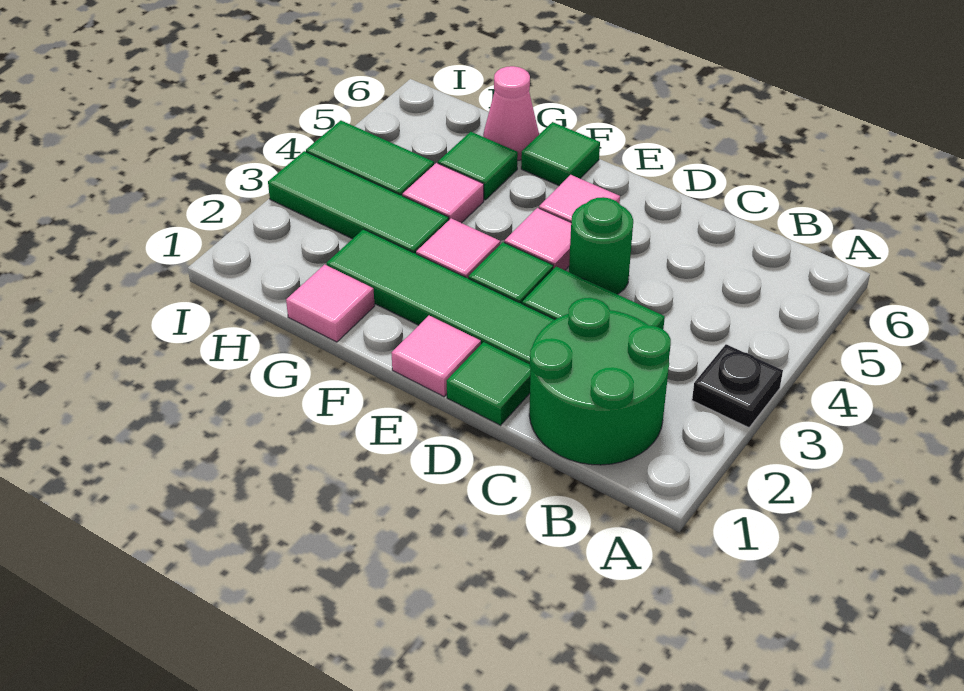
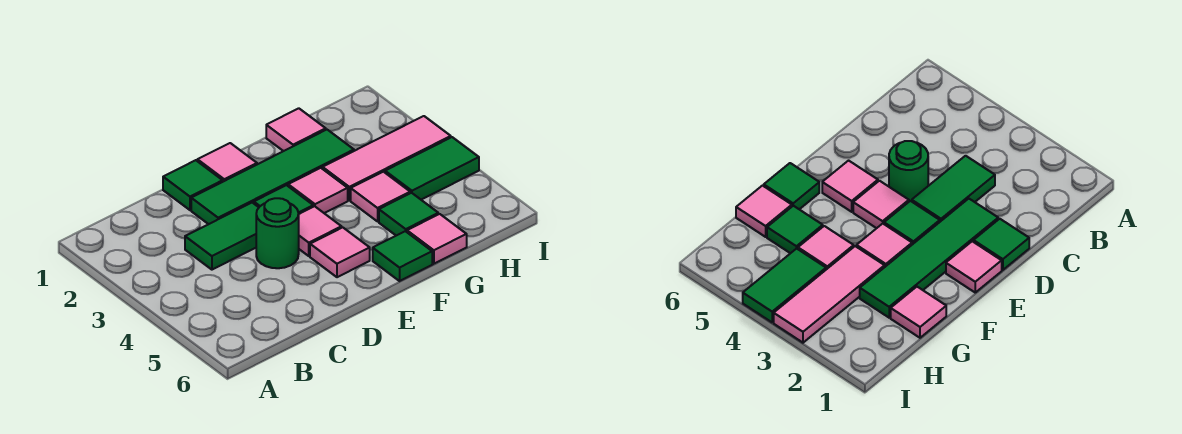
black plate A3 level 1 -> none
green round brick B1:C2 level 1 -> none
green tile G3:I3 level 1 -> pink tile G3:I3 level 1
pink cone G6 level 1 -> pink tile G6 level 1

